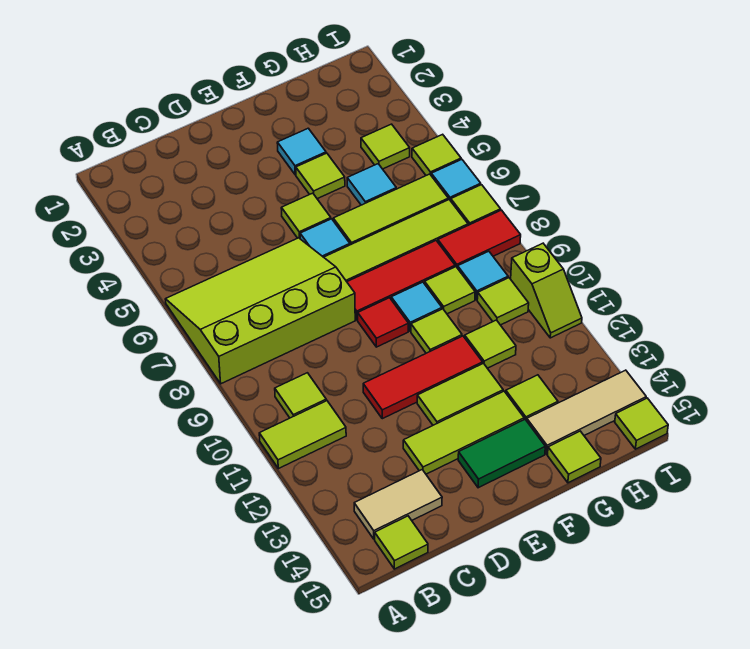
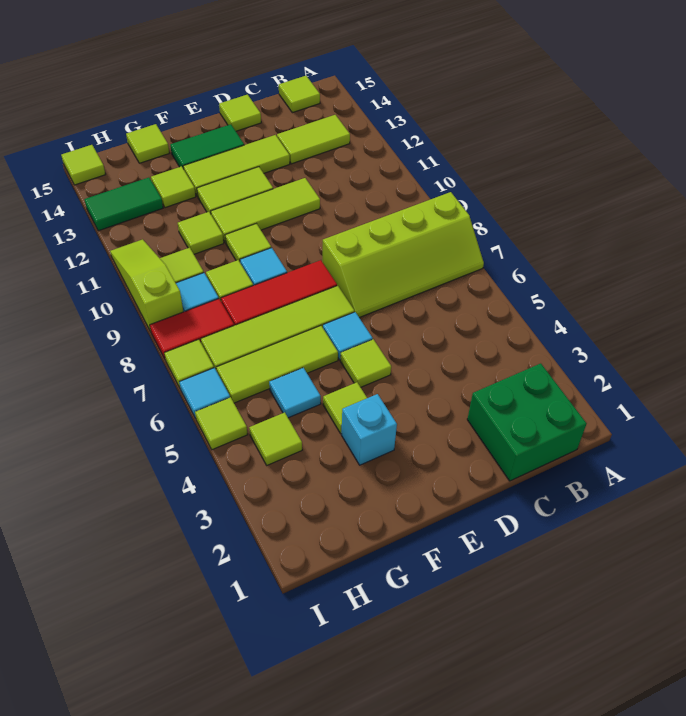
lime slope A6:D8 level 1 top 8 -> lime slope A7:D8 level 1 top 8
lime tile A11:B11 level 1 -> lime tile B13:C13 level 1
none -> green brick B1:C2 level 1
lime tile B10 level 1 -> lime tile D15 level 1
tan tile B14:C14 level 1 -> none
red tile D11:F11 level 1 -> lime tile D11:F11 level 1
red tile E9 level 1 -> none
cyan tile F3 level 1 -> cyan brick F3 level 1
tan tile G14:I14 level 1 -> none
none -> green tile H13:I13 level 1
lime slope I10:I11 level 1 top 10 -> lime slope I9:I11 level 1 top 9

